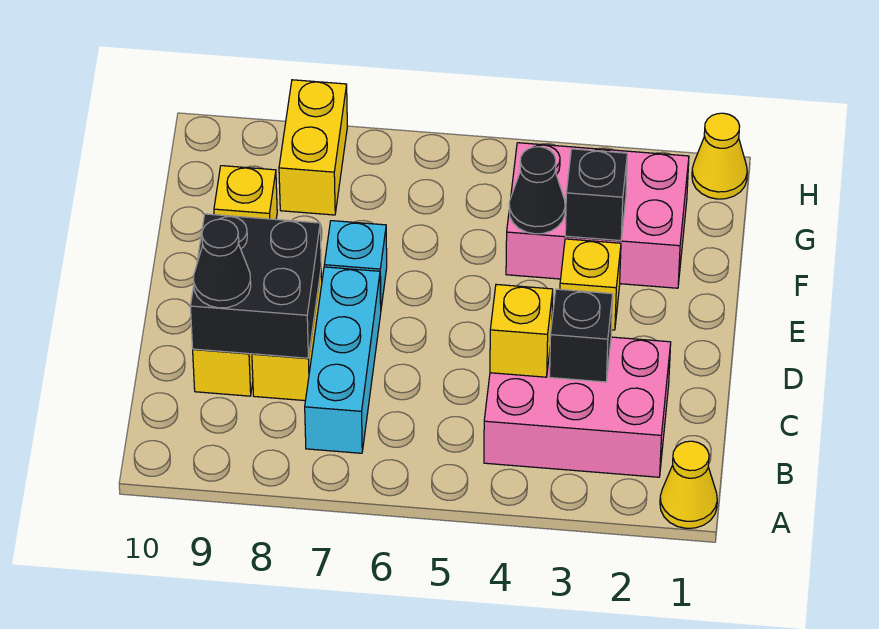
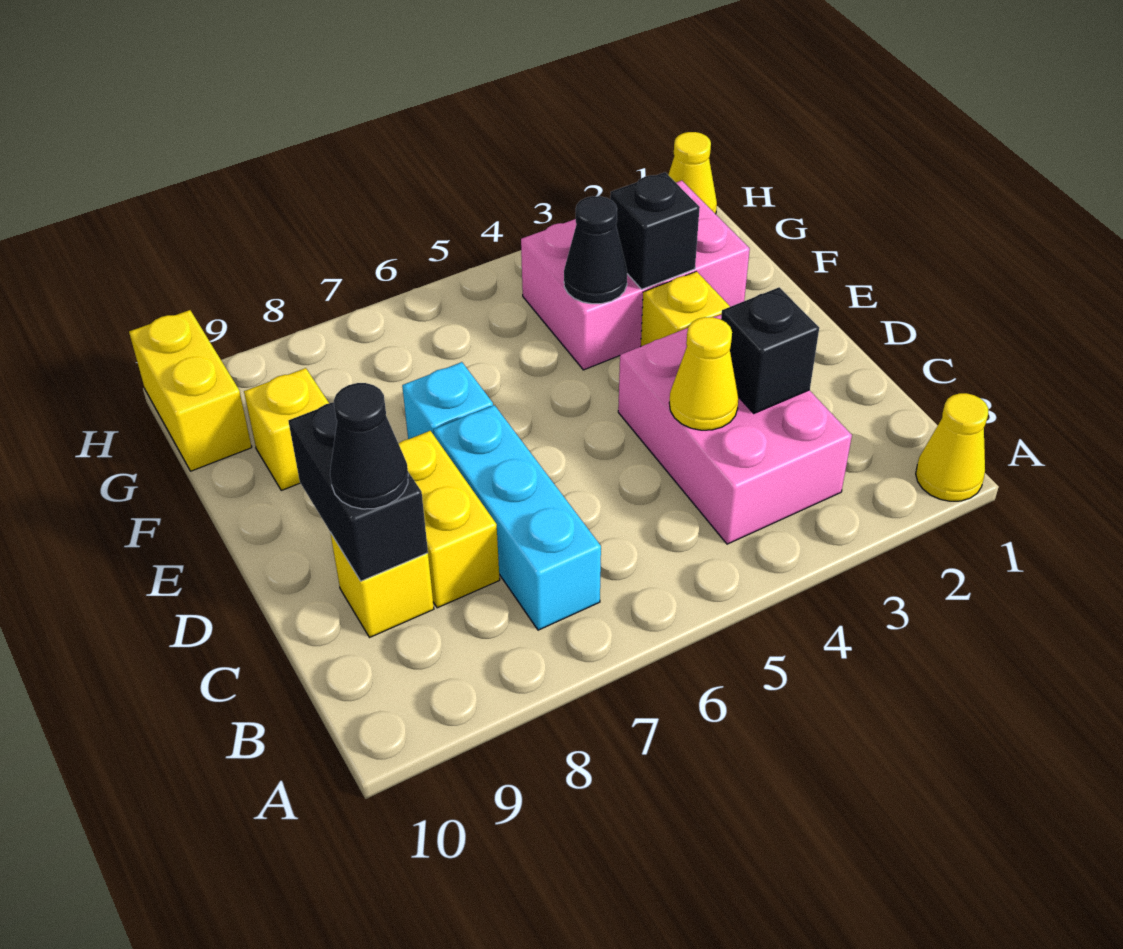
pink brick B2:C4 level 1 -> pink brick B3:D4 level 1
yellow brick C4 level 2 -> yellow cone C4 level 2
black brick C8:D9 level 2 -> black brick C9:D9 level 2
yellow brick G8:H8 level 1 -> yellow brick G10:H10 level 1

